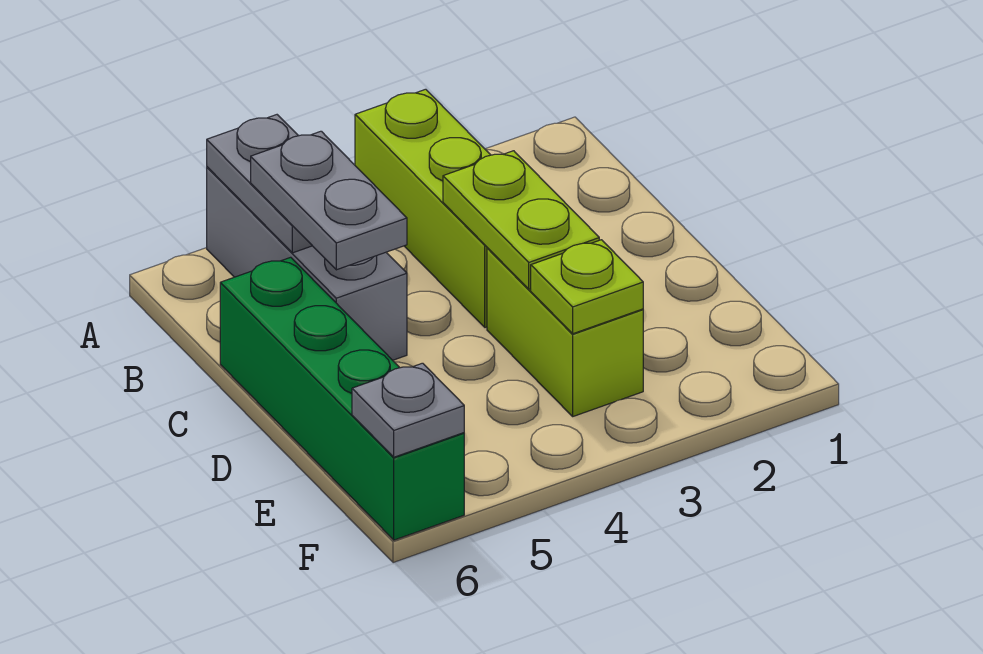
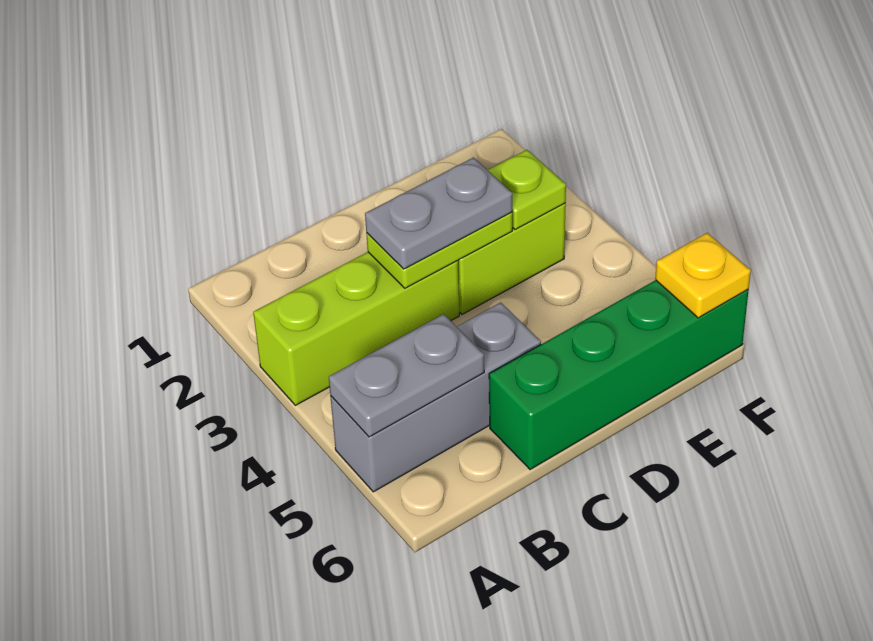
grey plate B5:C5 level 3 -> grey plate C3:D3 level 3
grey plate F6 level 2 -> yellow plate F6 level 2

